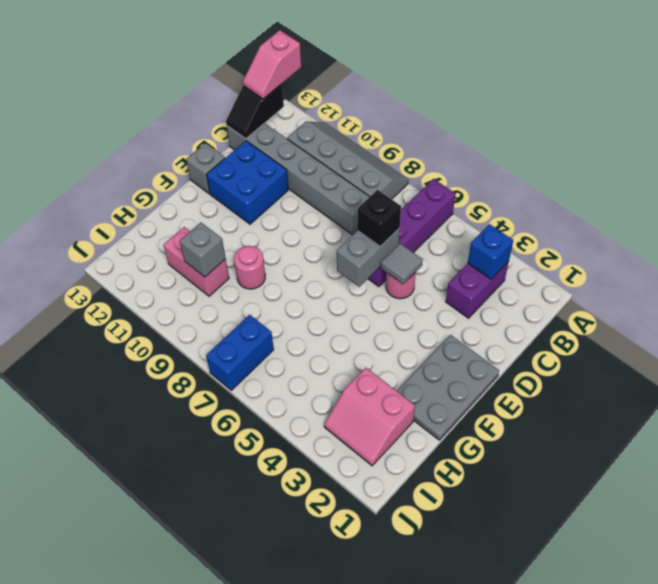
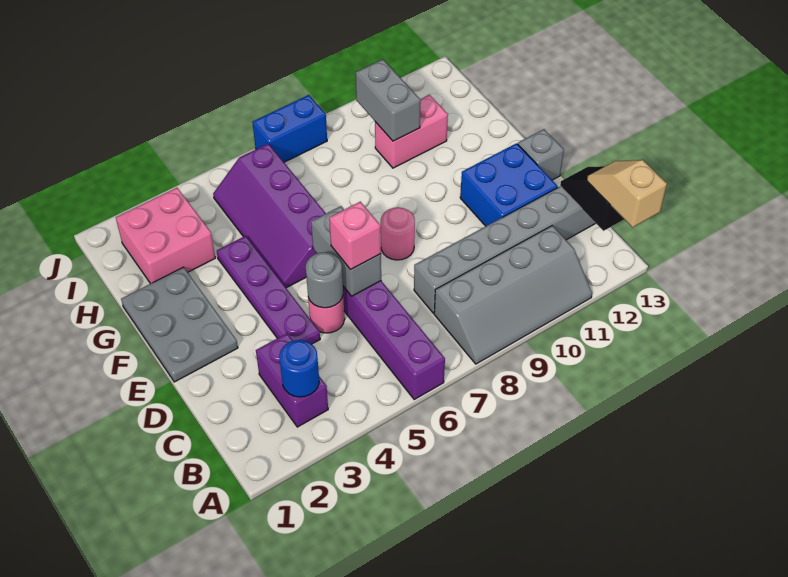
pink slope A13:B13 level 3 top A -> tan slope A13:B13 level 3 top A
blue brick B3 level 2 -> blue round brick B3 level 2
none -> purple plate D4:G4 level 1
grey tile D5 level 2 -> grey round brick D5 level 2
black brick D6 level 3 -> pink brick D6 level 3
none -> purple slope F5:I6 level 1 top 6
pink round brick G9 level 1 -> pink round brick E8 level 1
pink slope H2:I3 level 1 top H -> pink brick H2:I3 level 1
grey brick H10 level 2 -> grey brick H10:I10 level 2
blue brick I7:J7 level 1 -> blue brick J7:J8 level 1

